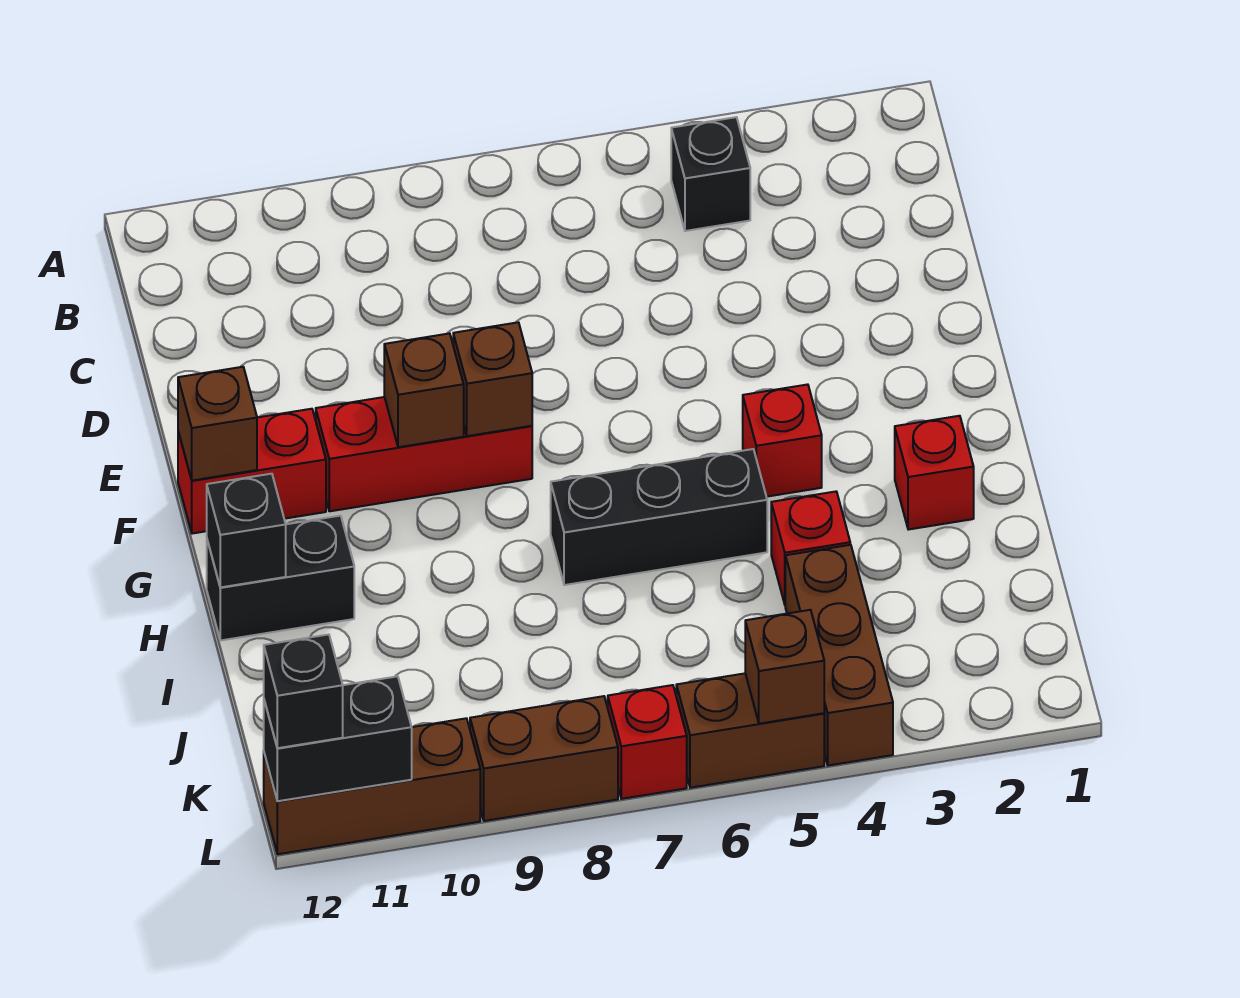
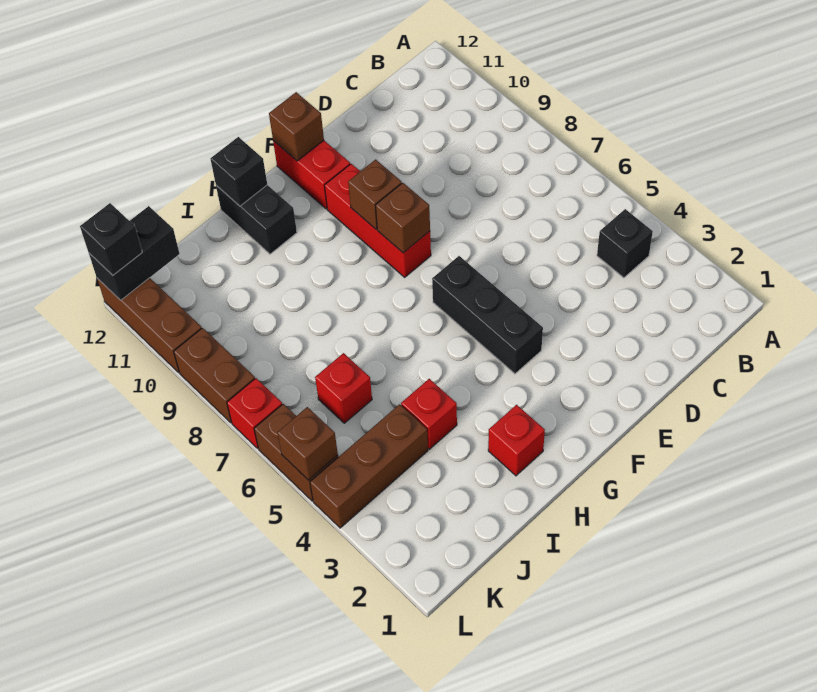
red brick G4 level 1 -> red brick J6 level 1
black brick H5:H7 level 1 -> black brick F4:F6 level 1
black brick L11:L12 level 2 -> black brick K12:L12 level 2

